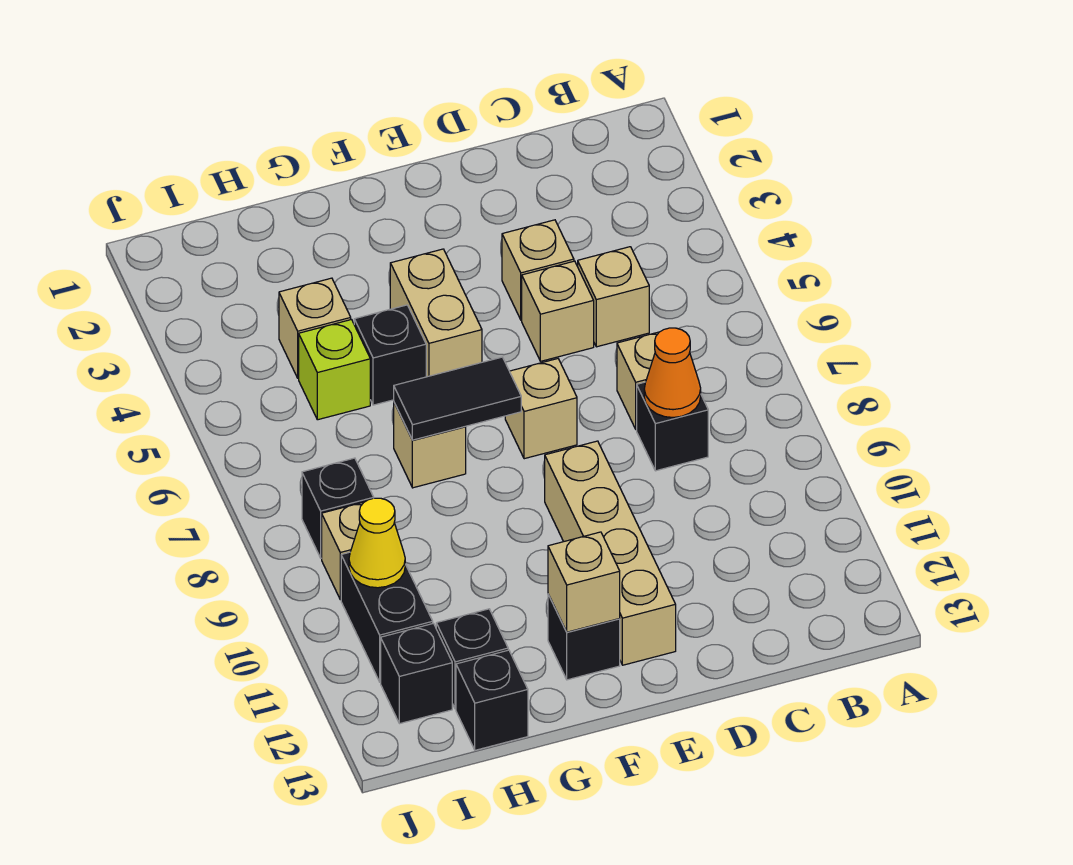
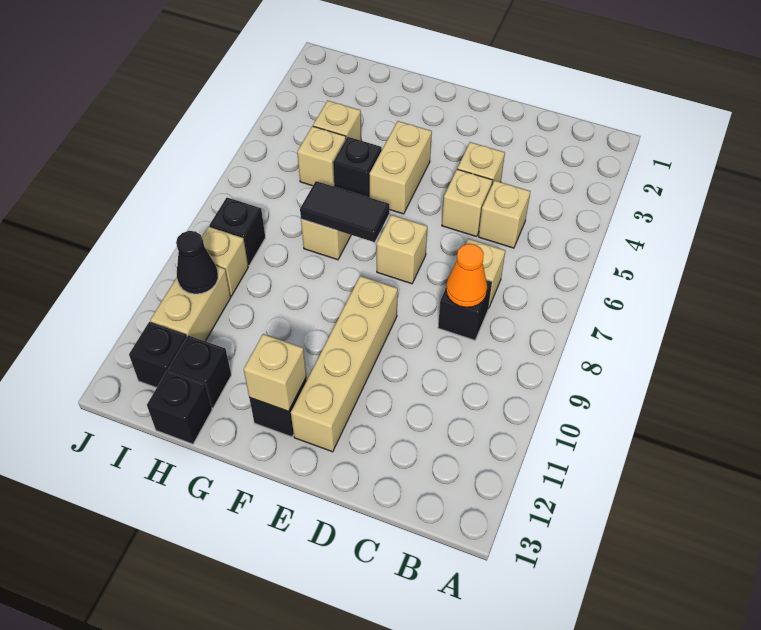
lime brick H5 level 1 -> tan brick H5 level 1
black brick I10:I11 level 1 -> tan brick I10:I11 level 1
yellow cone I10 level 2 -> black cone I10 level 2

